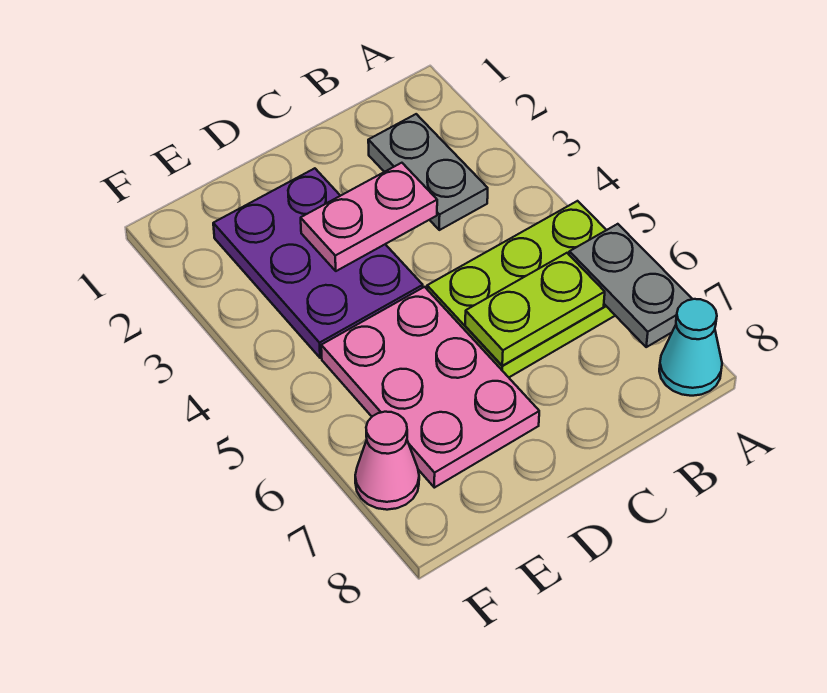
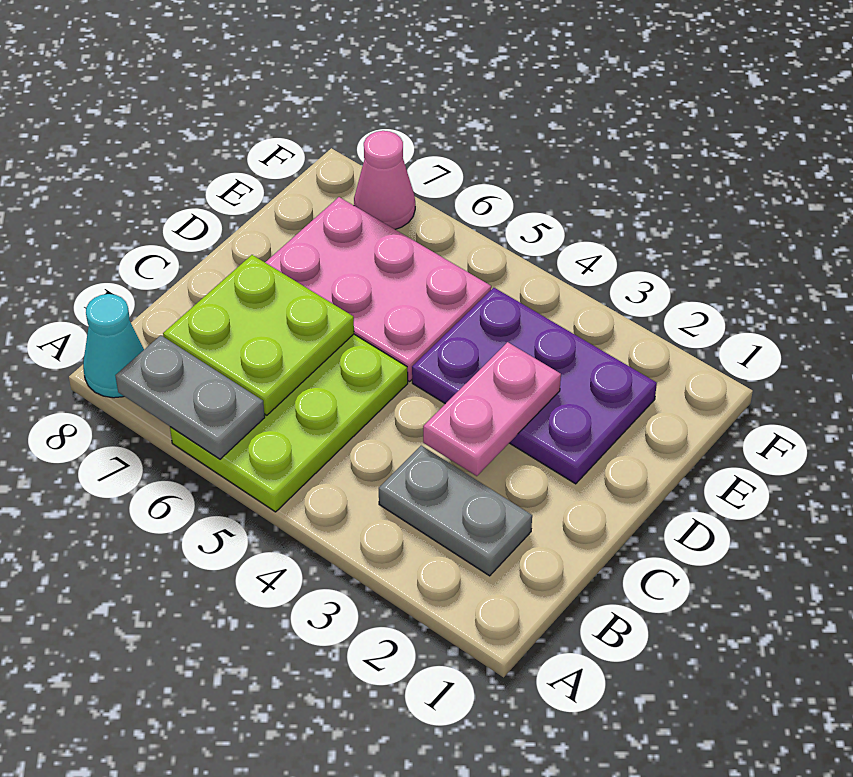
lime plate B6:C6 level 2 -> lime plate B6:C7 level 2

